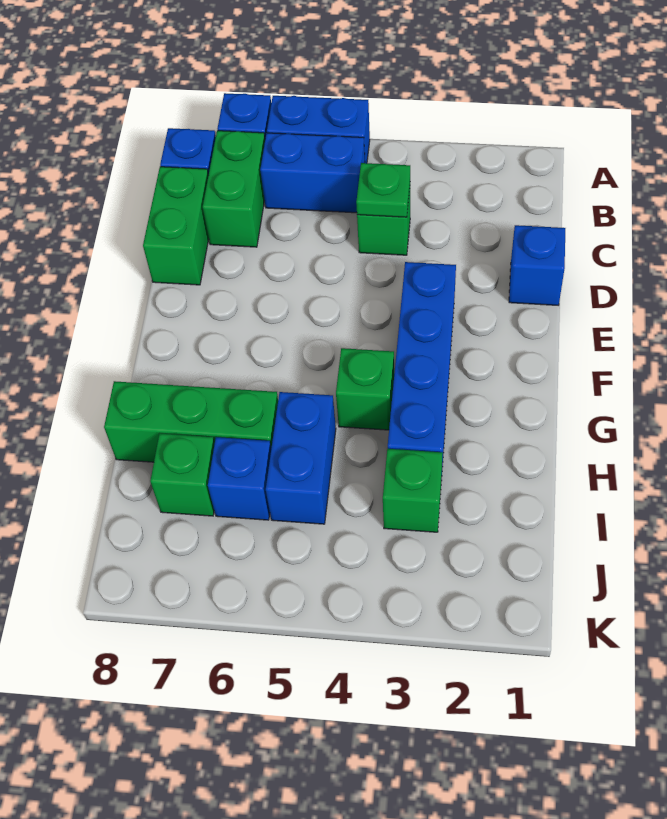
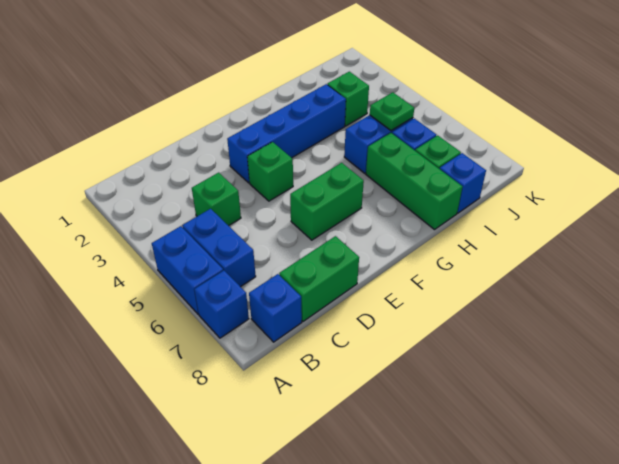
green brick B7:C7 level 1 -> green brick E6:F6 level 1
green plate C4 level 2 -> green plate I5 level 2
blue brick D1 level 1 -> blue brick I8 level 1
green brick G4 level 1 -> green brick E4 level 1

